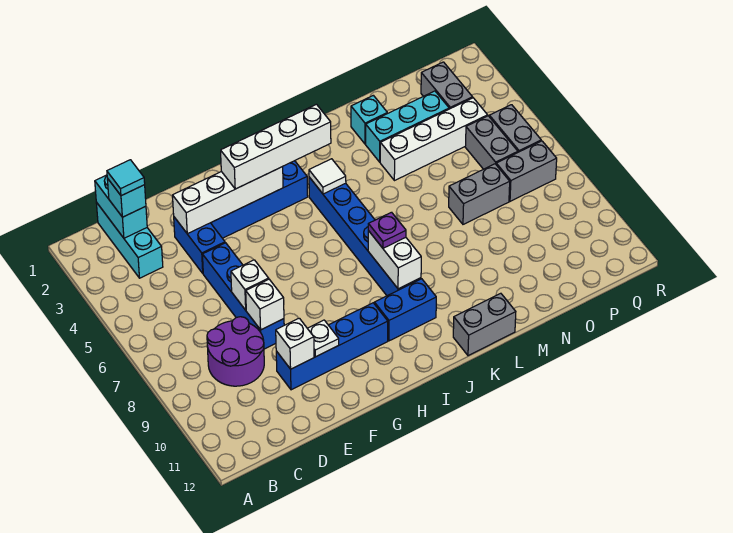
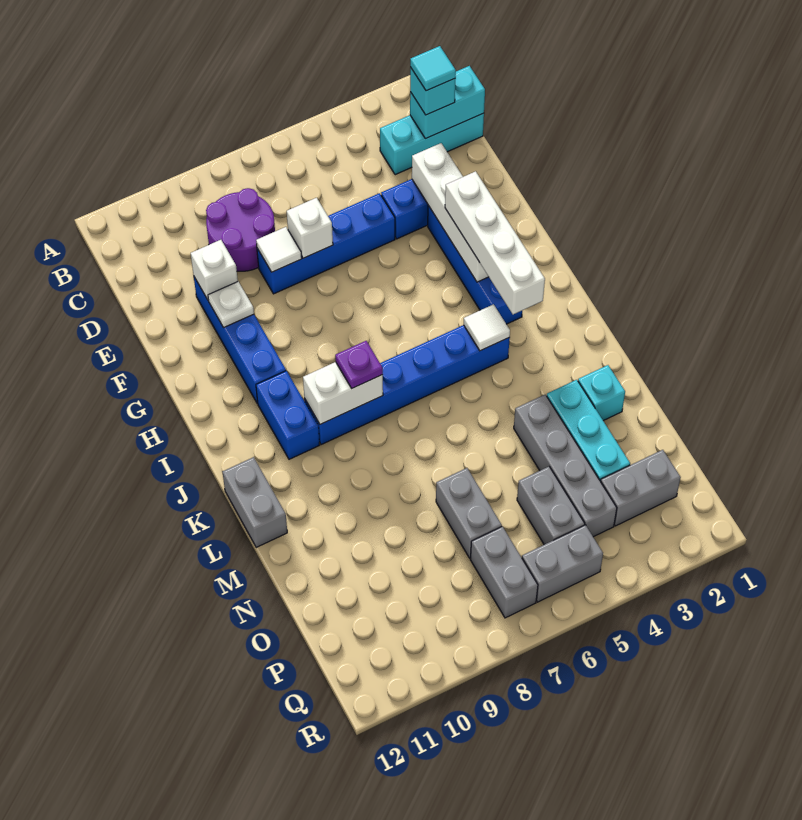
white brick E8 level 2 -> white tile E8 level 2
white brick M4:P4 level 1 -> grey brick M4:P4 level 1
grey brick P5:P6 level 1 -> grey brick O5:P5 level 1

